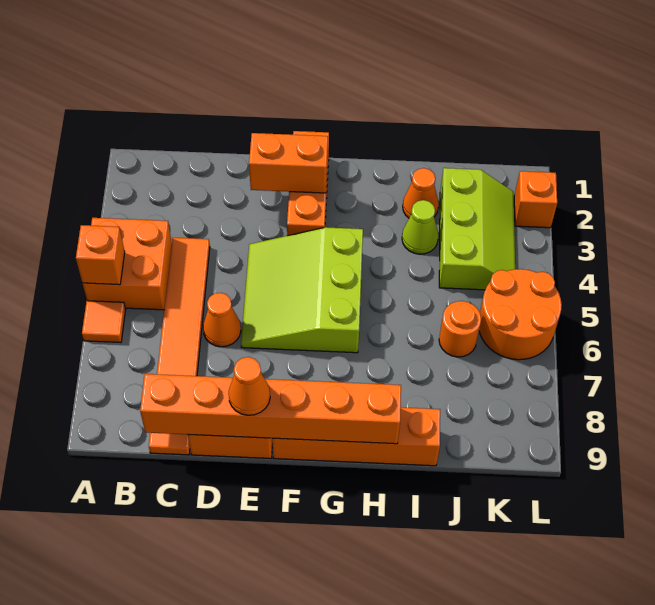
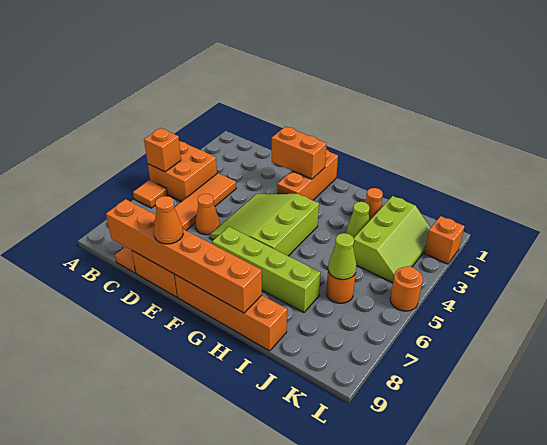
none -> lime brick F7:I7 level 1
none -> lime cone J6 level 2
orange round brick K5:L6 level 1 -> orange round brick L5 level 1

